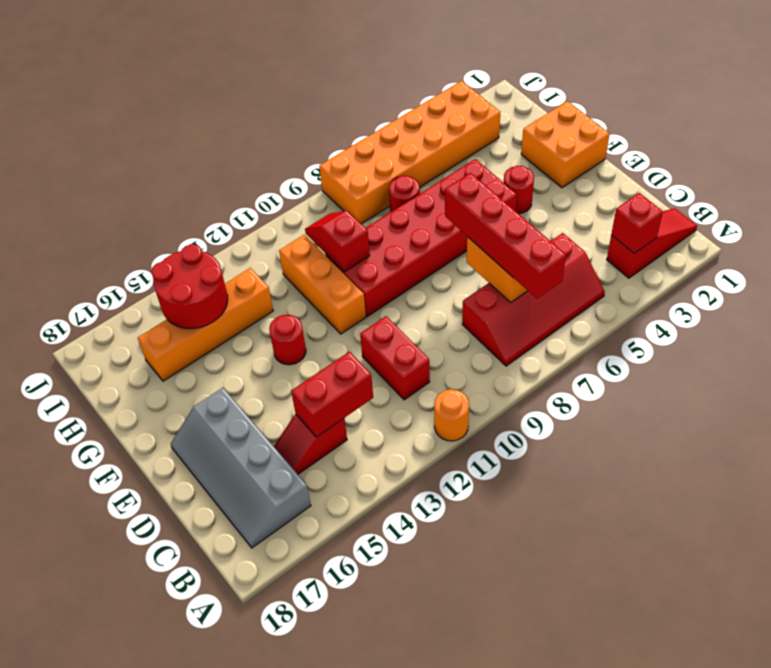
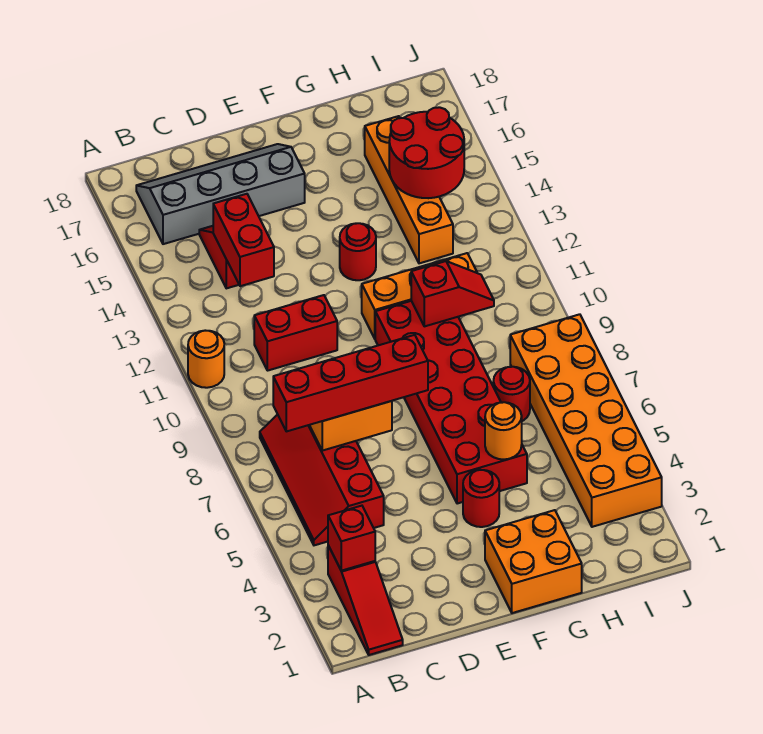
none -> orange round brick G5 level 2

